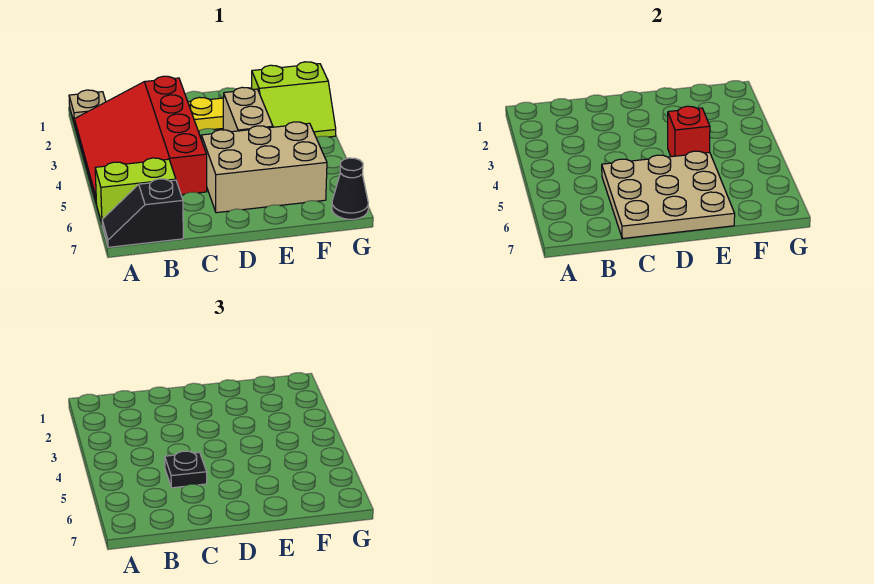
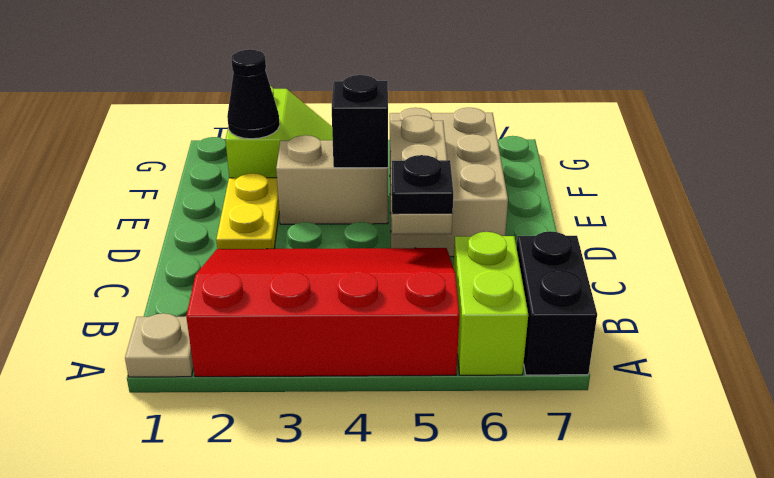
red slope A2:C5 level 1 top C -> red slope A2:C5 level 1 top A
black slope A7:B7 level 1 top B -> black brick A7:B7 level 1
tan plate C5:E7 level 2 -> tan plate C5:E5 level 2
red brick E4 level 2 -> black brick E4 level 2
black cone G7 level 1 -> black cone F2 level 2

